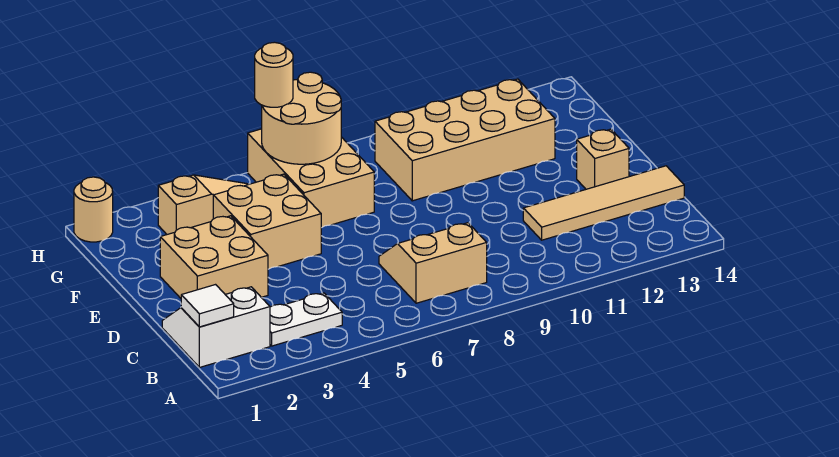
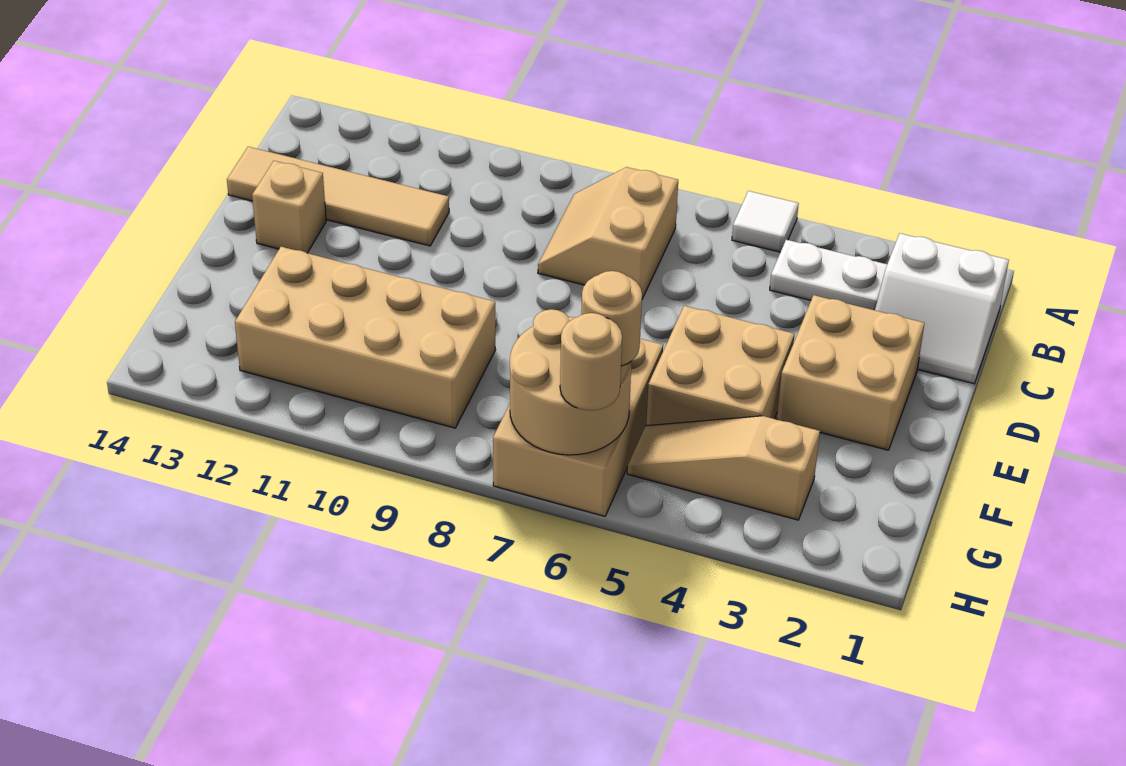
white tile B1 level 2 -> white tile A5 level 1
tan slope B7:C8 level 1 top B -> tan slope B7:C8 level 1 top 7
tan round brick H1 level 1 -> tan round brick G6 level 3

